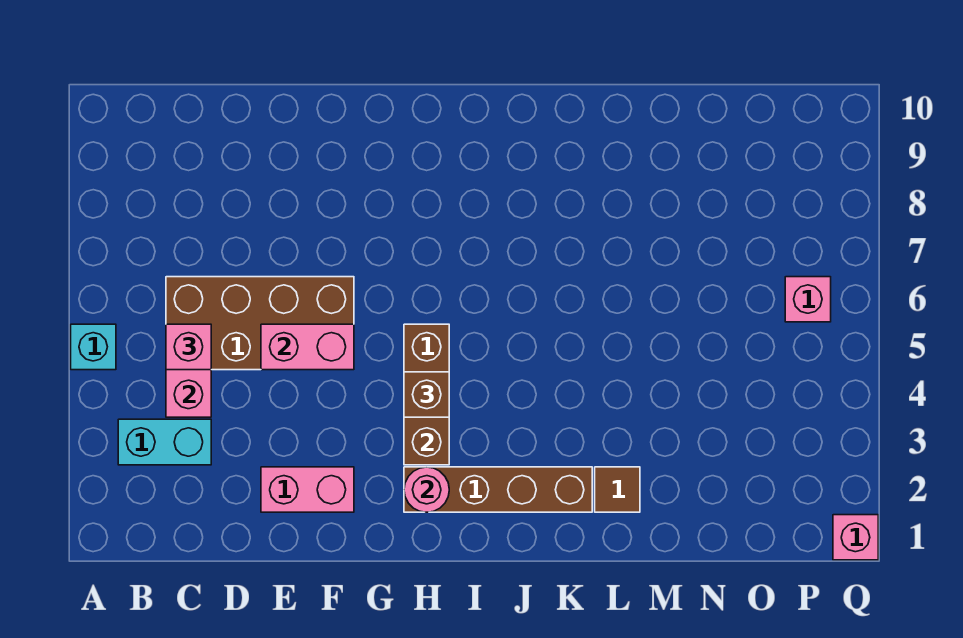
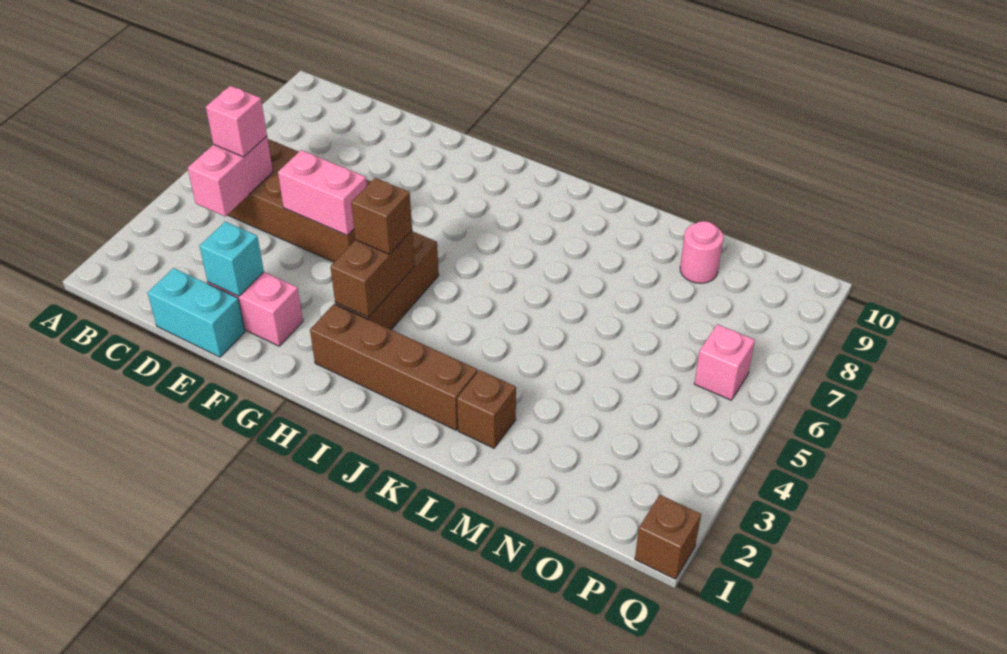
cyan brick A5 level 1 -> cyan brick E2 level 2
cyan brick B3:C3 level 1 -> cyan brick D1:E1 level 1
pink round brick H2 level 2 -> pink round brick N9 level 1
brown tile L2 level 1 -> brown brick L2 level 1
pink brick Q1 level 1 -> brown brick Q1 level 1

